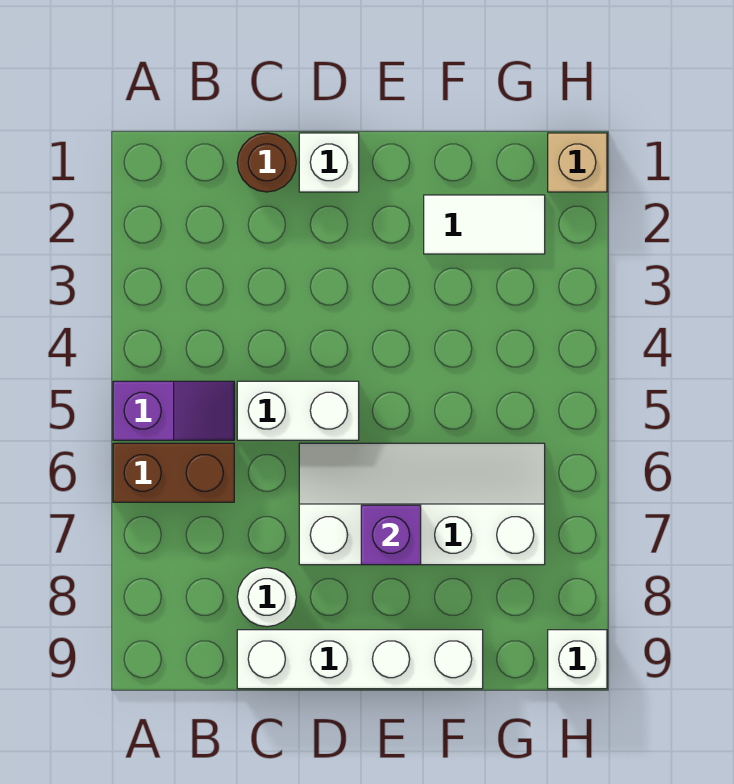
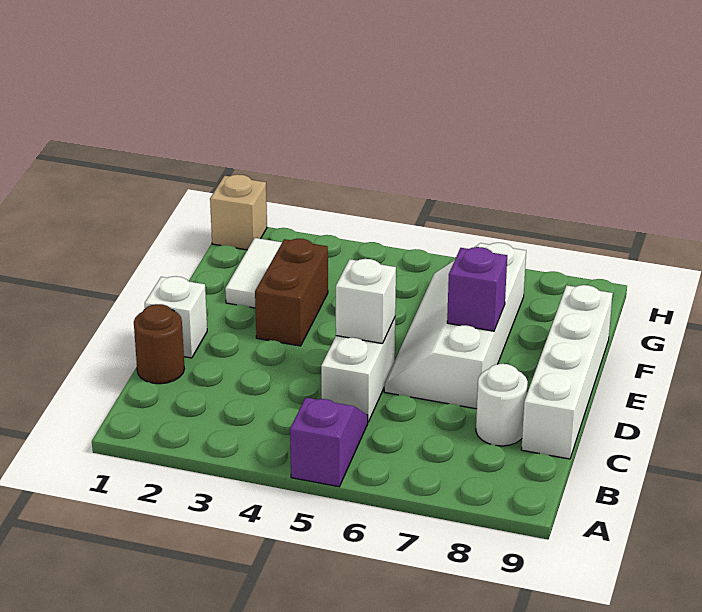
brown brick A6:B6 level 1 -> brown brick E3:F3 level 1
white brick H9 level 1 -> white brick D5 level 2

